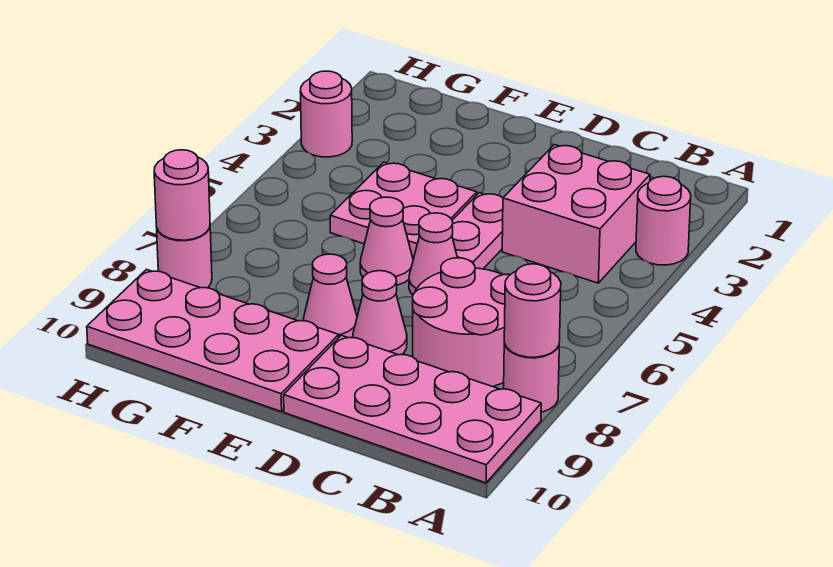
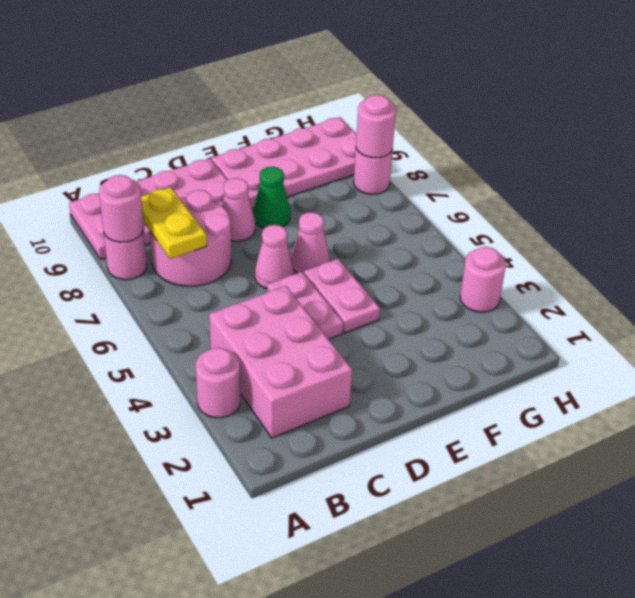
pink brick B3:C4 level 1 -> pink brick B2:C4 level 1
none -> yellow plate B7:B8 level 2
pink plate E4:F5 level 1 -> pink plate E4:E5 level 1
pink cone E8 level 1 -> green cone E8 level 1

